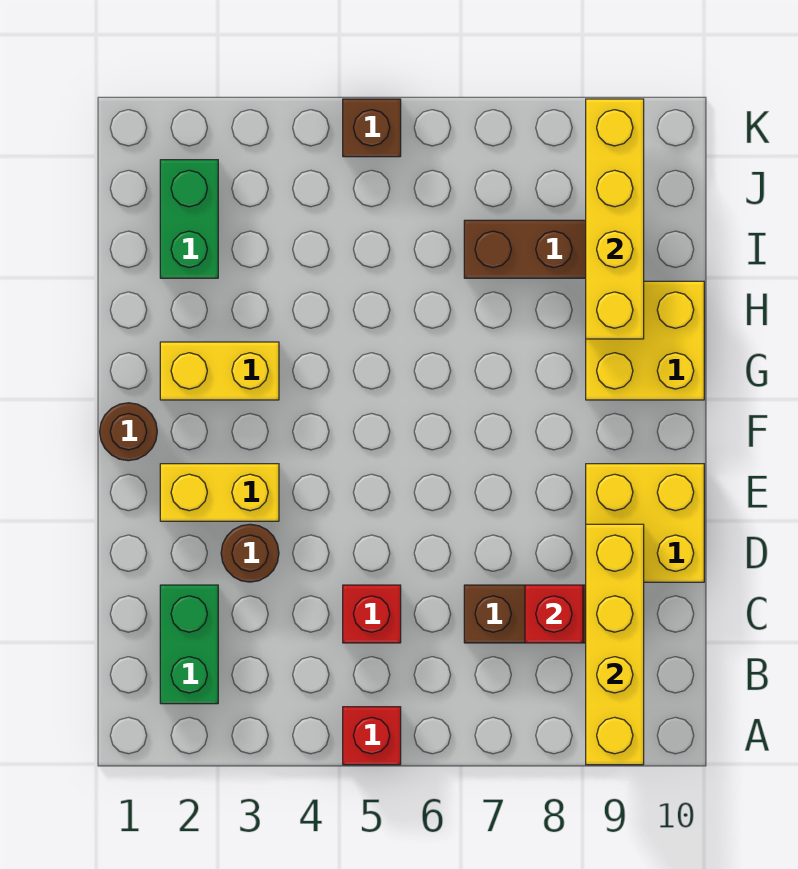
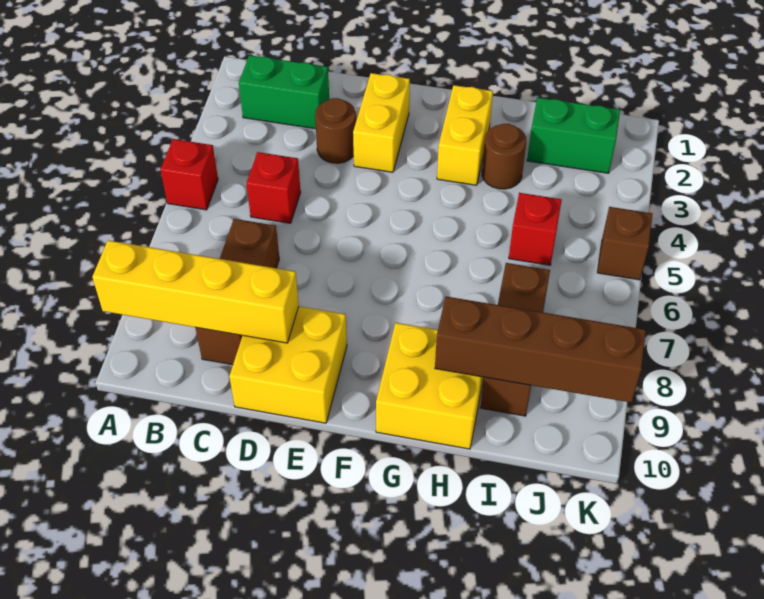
red brick C8 level 2 -> red brick I5 level 1
brown round brick F1 level 1 -> brown round brick H3 level 1
yellow brick H9:K9 level 2 -> brown brick H9:K9 level 2

